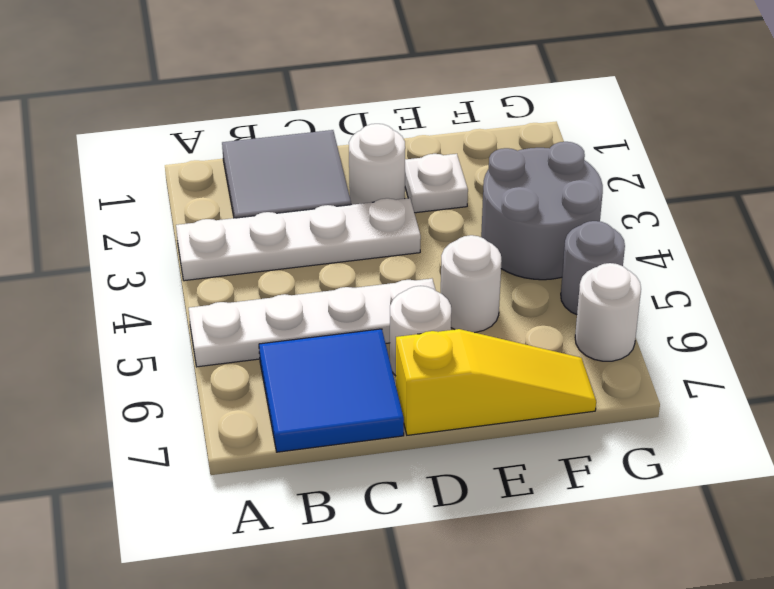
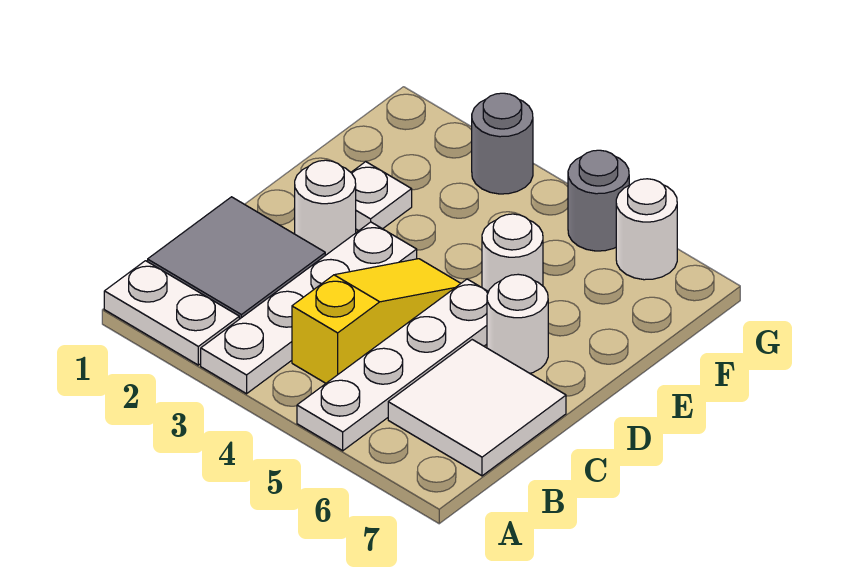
none -> white plate A1:A2 level 1
blue tile B6:C7 level 1 -> white tile B6:C7 level 1
yellow slope D7:F7 level 1 top D -> yellow slope B4:D4 level 1 top B
grey round brick F3:G4 level 1 -> grey round brick G3 level 1

